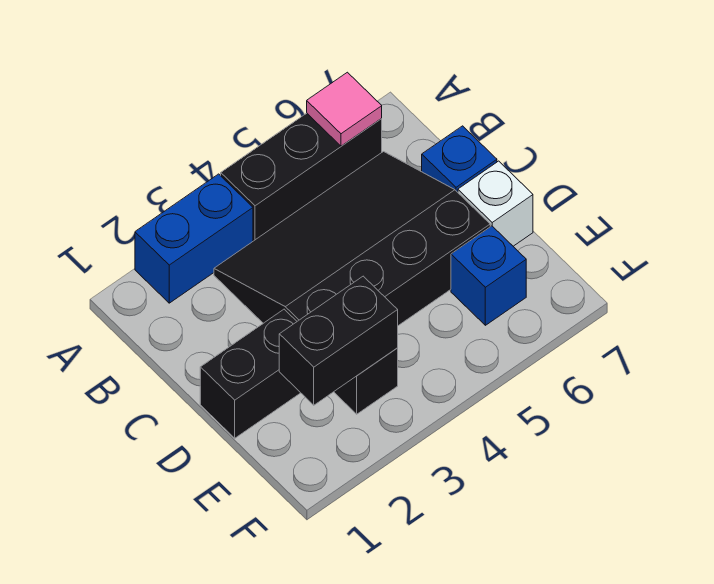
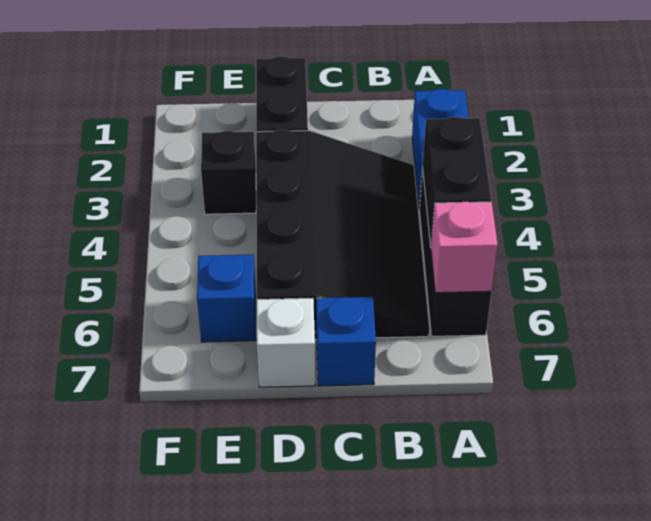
pink tile A6 level 2 -> pink brick A6 level 2
black brick E2:E3 level 2 -> black brick A4:A5 level 2

